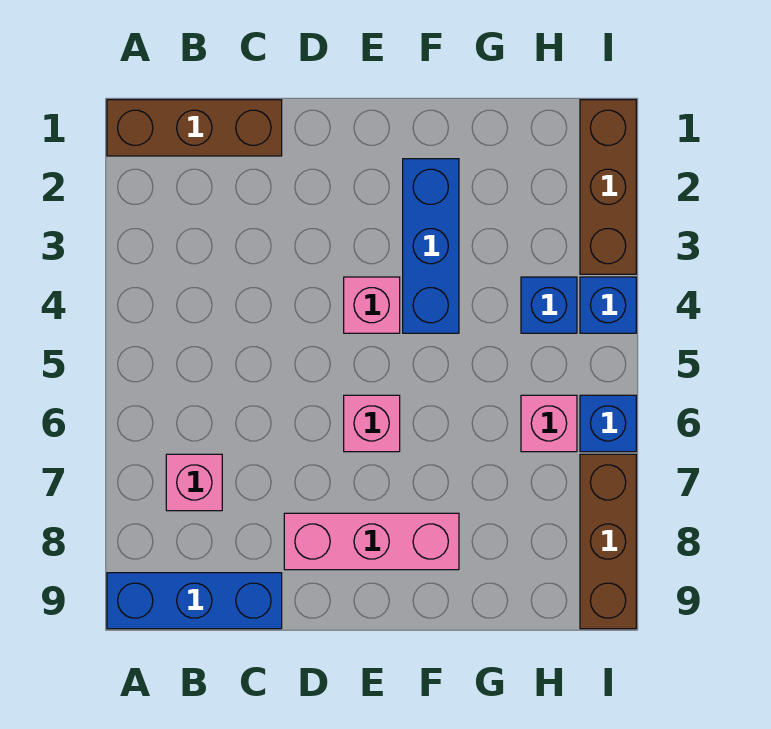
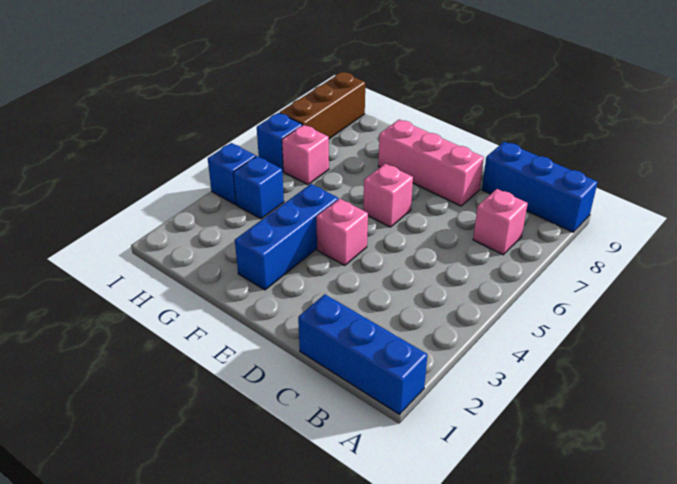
brown brick A1:C1 level 1 -> blue brick A1:C1 level 1
brown brick I1:I3 level 1 -> none

